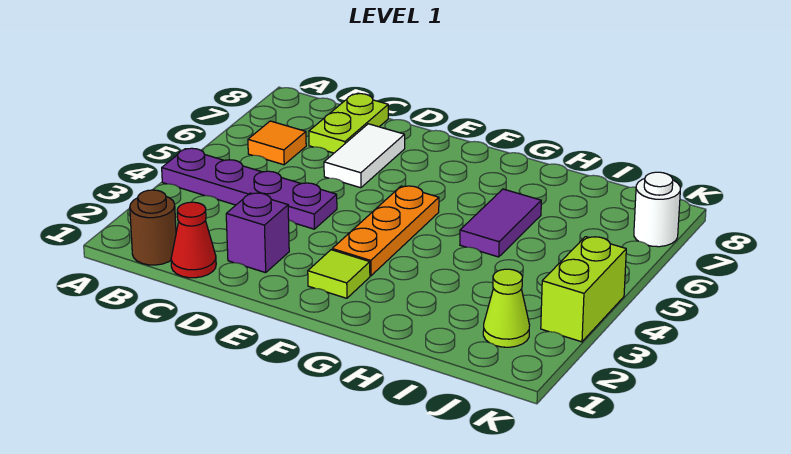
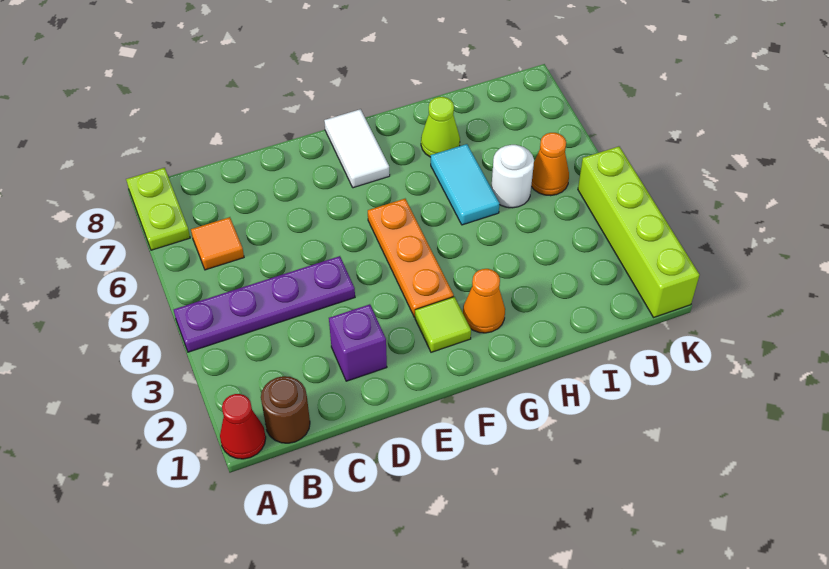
red cone C1 level 1 -> red cone A1 level 1
lime plate C7:C8 level 1 -> lime plate A7:A8 level 1
white tile D6:D7 level 1 -> white tile F7:F8 level 1
none -> orange cone G2 level 1
purple tile H5:H6 level 1 -> cyan tile H5:H6 level 1
lime cone J2 level 1 -> lime cone H7 level 1
none -> orange cone J5 level 1
lime brick K3:K4 level 1 -> lime brick K1:K4 level 1
white round brick K7 level 1 -> white round brick I5 level 1

